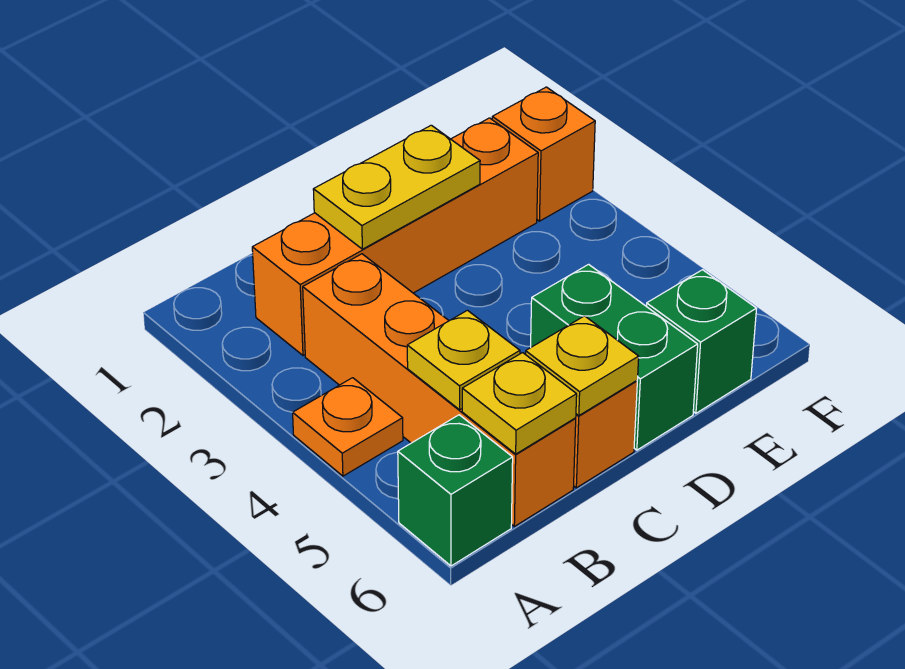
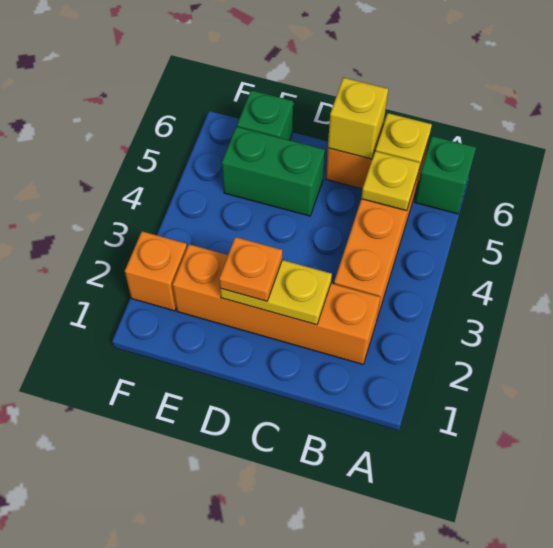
orange plate A4 level 1 -> orange plate D2 level 3
yellow plate C6 level 2 -> yellow brick C6 level 2
green brick D5:D6 level 1 -> green brick D5:E5 level 1

